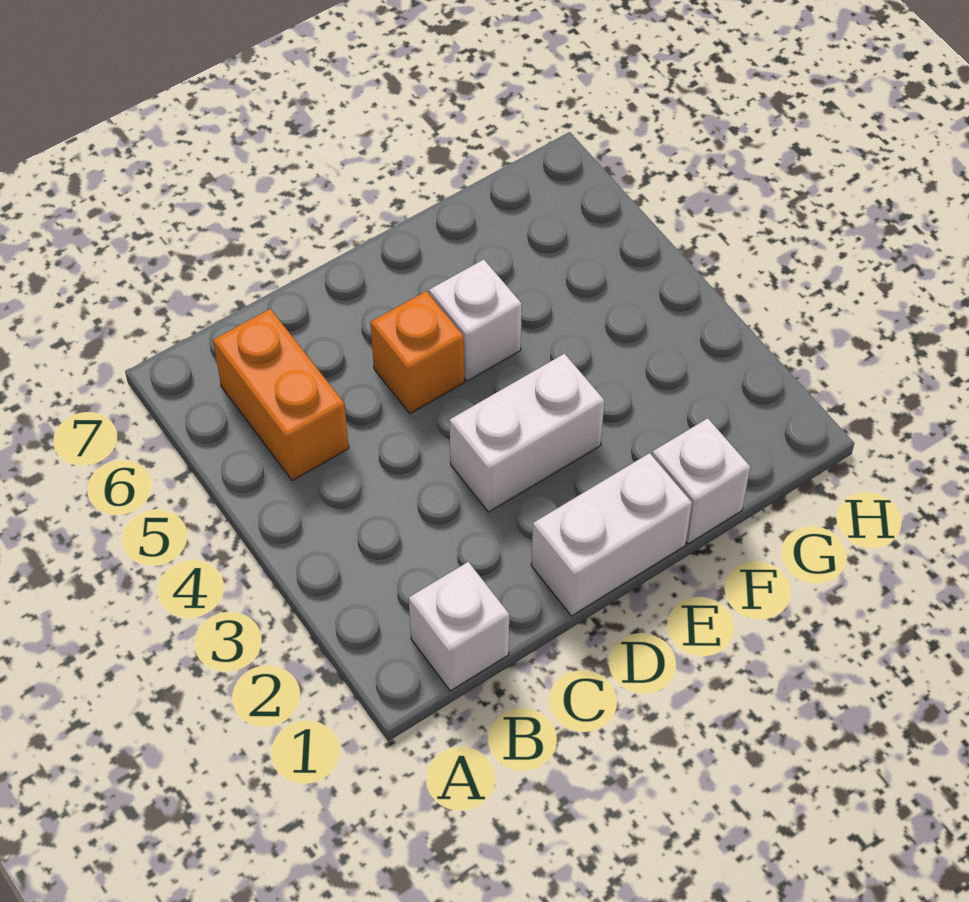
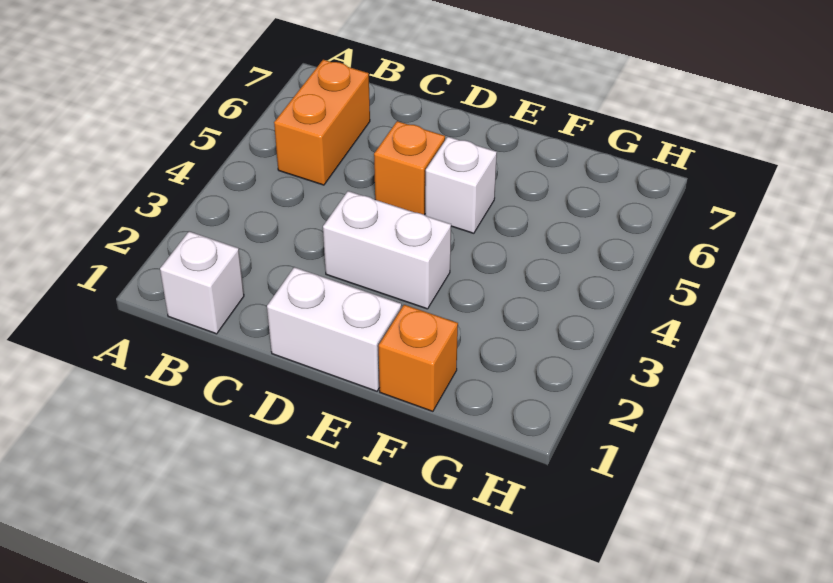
white brick F1 level 1 -> orange brick F1 level 1

